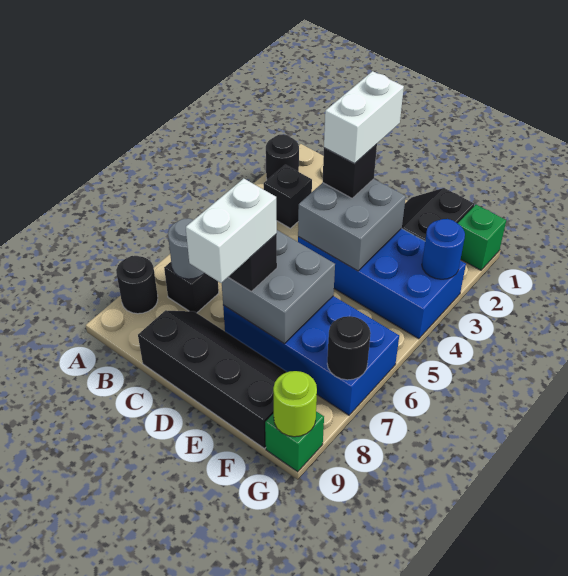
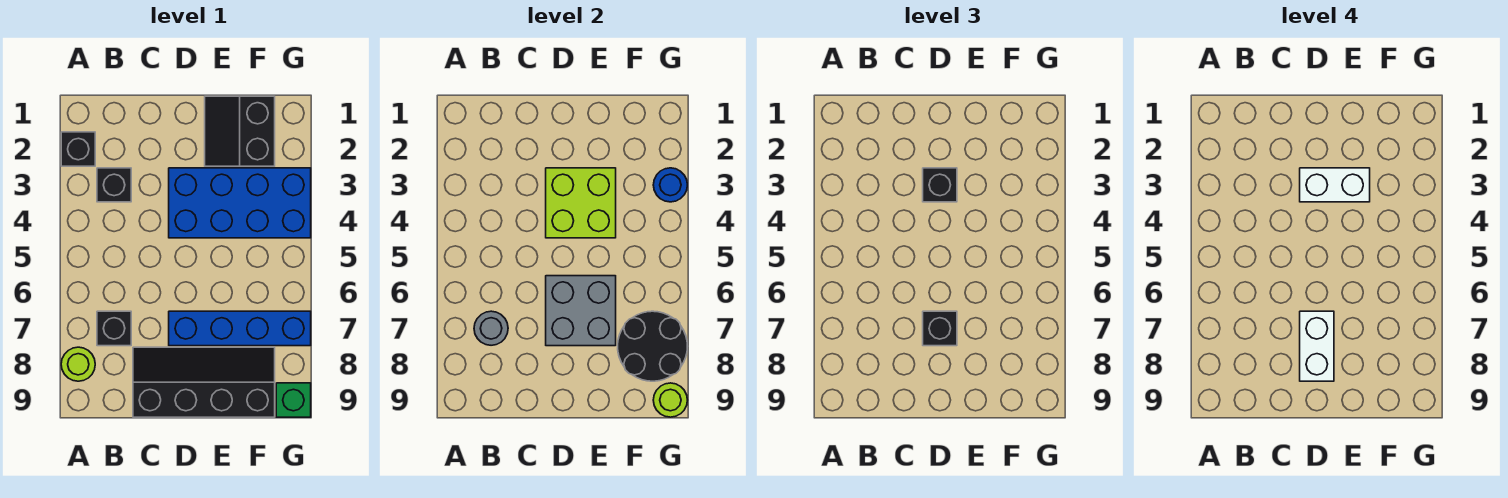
black round brick A2 level 1 -> black brick A2 level 1
black round brick A8 level 1 -> lime round brick A8 level 1
white brick D2:D3 level 4 -> white brick D3:E3 level 4
grey brick D3:E4 level 2 -> lime brick D3:E4 level 2
blue brick D6:G7 level 1 -> blue brick D7:G7 level 1
green brick G1 level 1 -> none
black round brick G7 level 2 -> black round brick F7:G8 level 2

